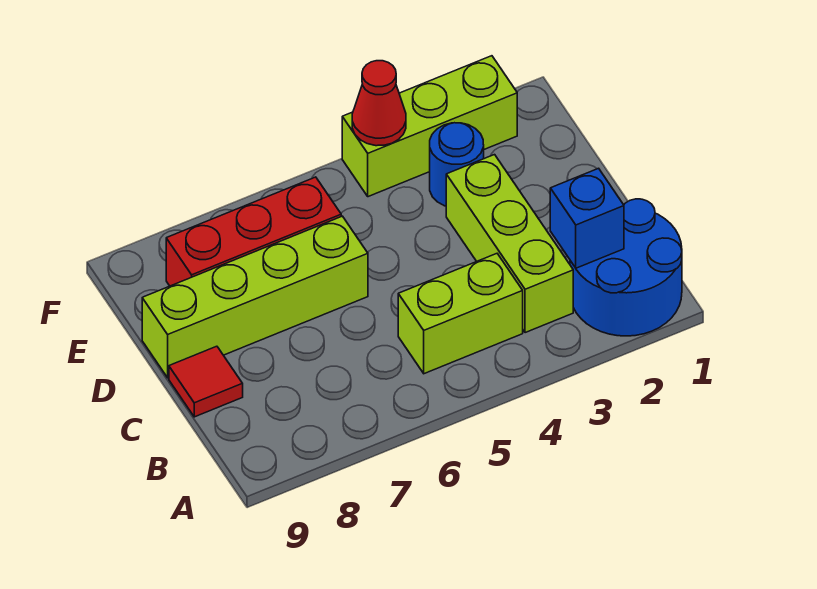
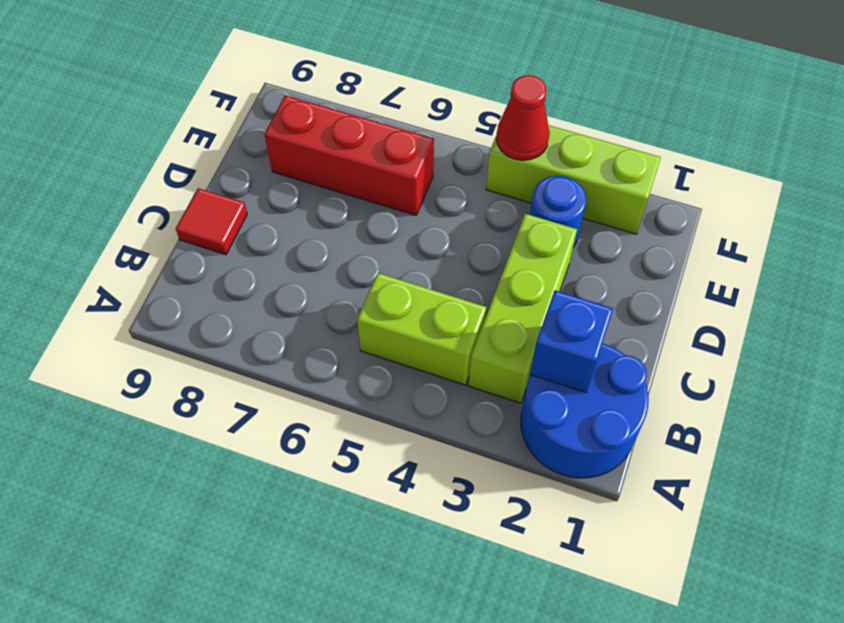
lime brick D6:D9 level 1 -> none

